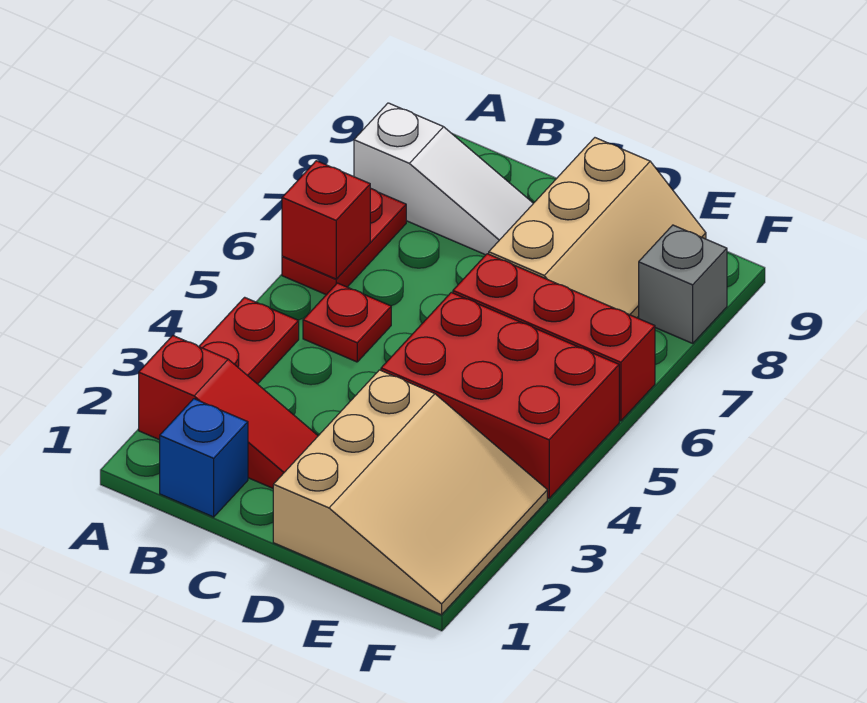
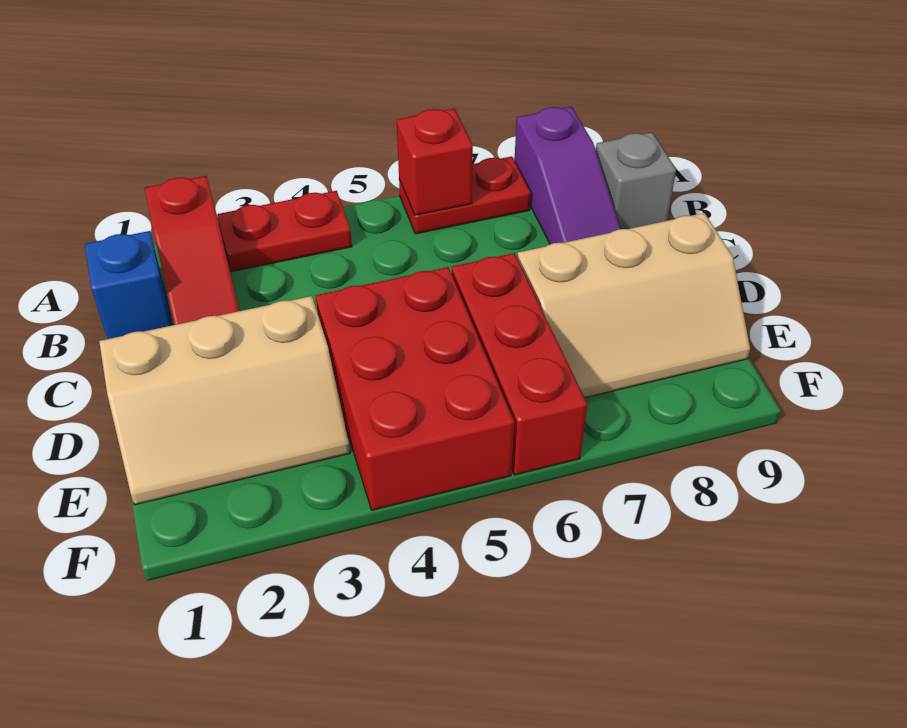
white slope A8:C8 level 1 top A -> purple slope A8:C8 level 1 top A
red plate B5 level 1 -> none
tan slope D1:F3 level 1 top D -> tan slope D1:E3 level 1 top D
grey brick F8 level 1 -> grey brick B9 level 1

